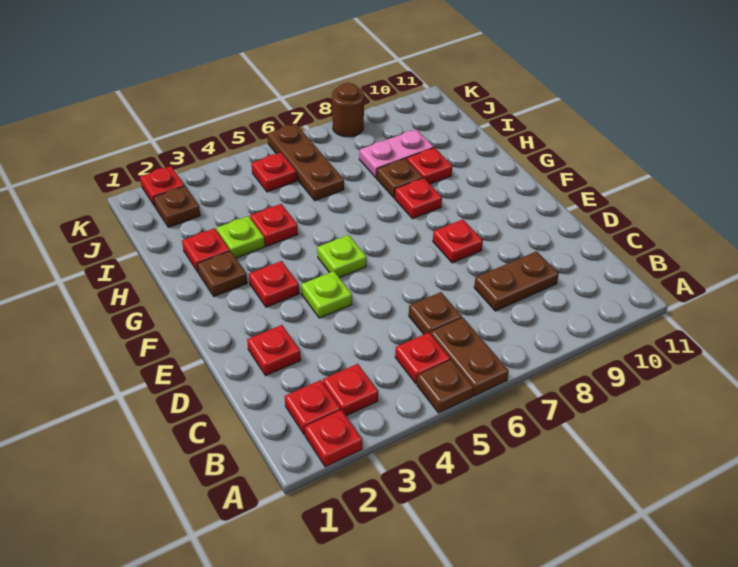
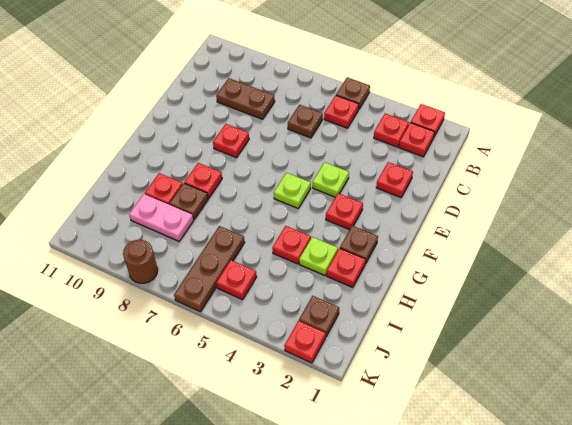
brown plate A6:B6 level 1 -> none

